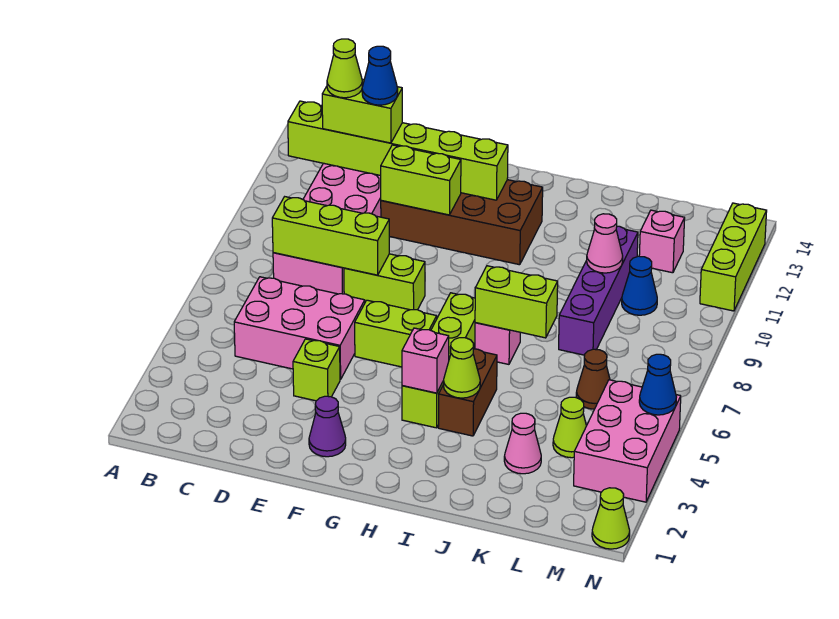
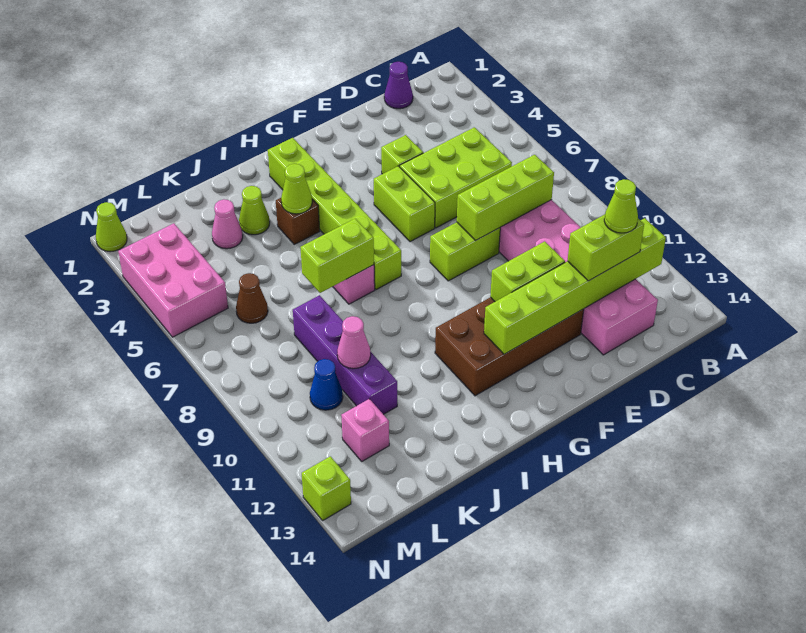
pink brick C5:E6 level 1 -> lime brick C5:E6 level 1
blue cone D12 level 4 -> none
purple cone F2 level 1 -> purple cone C1 level 1
lime brick F6:G6 level 1 -> lime brick F5:F6 level 1
lime brick H4:H7 level 1 -> lime brick H2:H7 level 1
pink brick H4 level 2 -> none
brown brick I4:I5 level 1 -> brown brick I4 level 1
lime cone L4 level 1 -> lime cone J3 level 1
blue cone N5 level 2 -> none
lime brick N11:N13 level 1 -> lime brick N13 level 1

